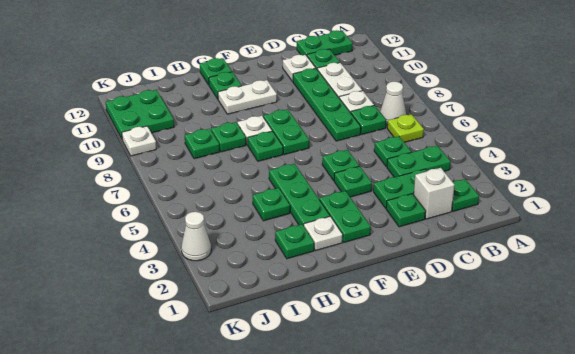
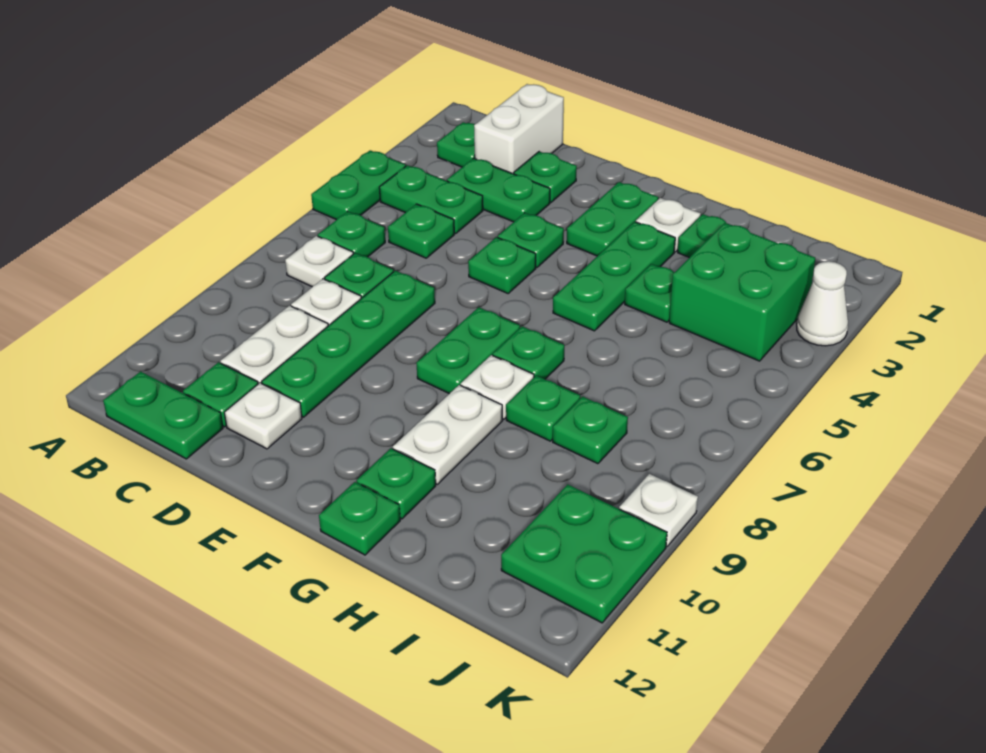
none -> green plate A4:A5 level 1
lime plate B6 level 1 -> green plate B6 level 1
white cone B7 level 1 -> white plate B7 level 1
white brick C2 level 1 -> white brick C1:C2 level 1
white plate F10:G10 level 1 -> white plate G9:G10 level 1
none -> green brick I3:J4 level 1

